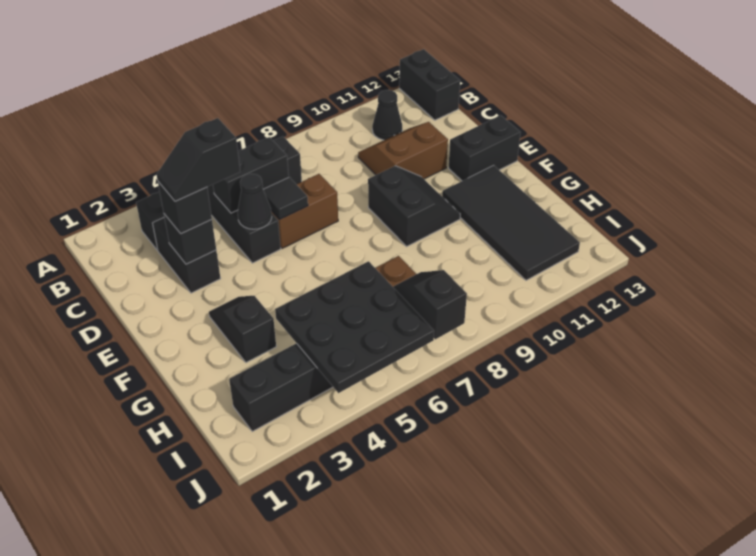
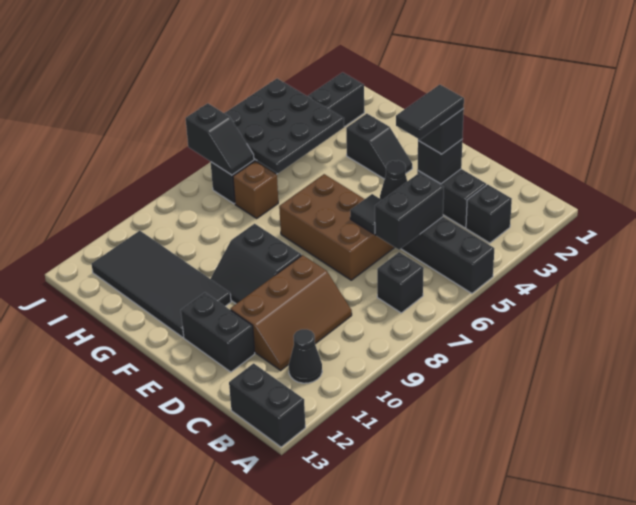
brown slope C10:D11 level 1 top D -> brown slope C9:D11 level 1 top D
black slope D3:D4 level 4 top 4 -> black tile D3:D4 level 4
brown brick D6:D7 level 1 -> brown brick D6:F7 level 1
black brick E12:E13 level 1 -> black brick D12:E12 level 1

